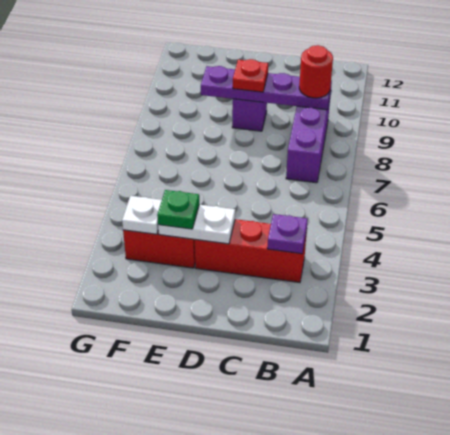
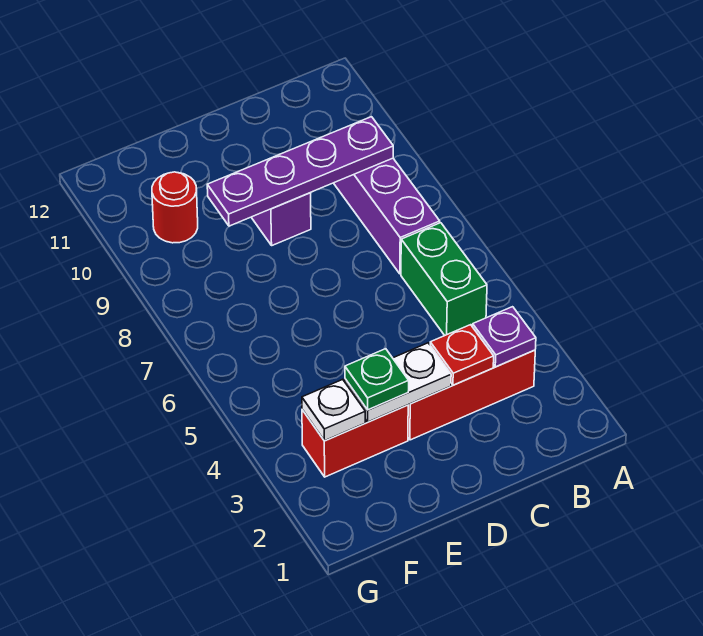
none -> green brick B5:B6 level 1
red round brick B9 level 3 -> red round brick F10 level 1
red plate D9 level 3 -> red plate C3 level 2

